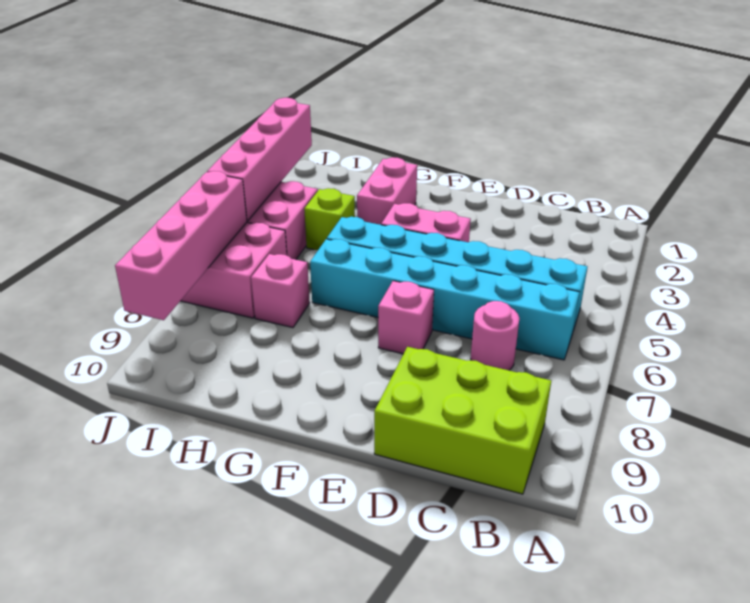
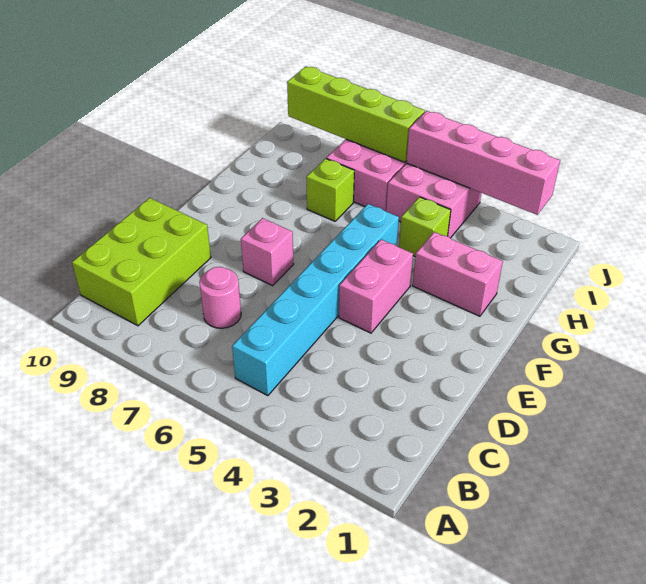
cyan brick B6:G6 level 1 -> none
pink brick H7 level 1 -> lime brick H7 level 1
pink brick J6:J9 level 2 -> lime brick J6:J9 level 2

